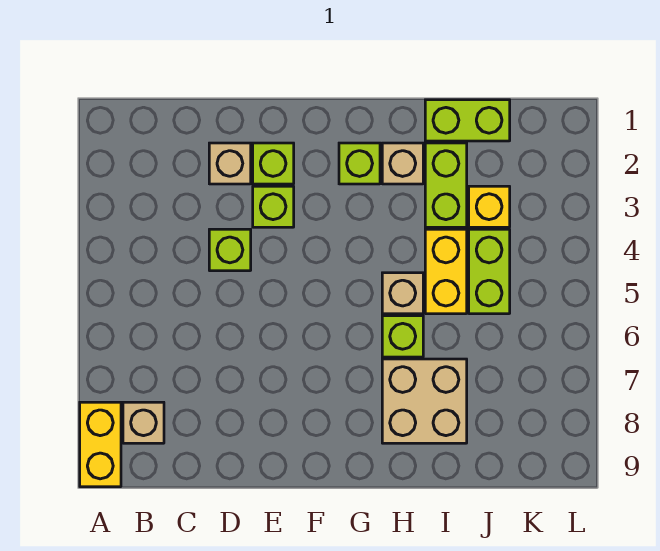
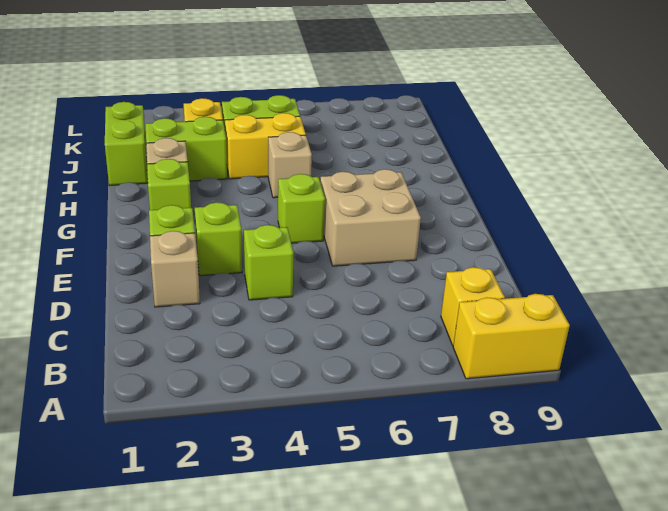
tan brick B8 level 1 -> yellow brick B8 level 1
lime brick H6 level 1 -> lime brick F5 level 1
tan brick H7:I8 level 1 -> tan brick E6:F7 level 1

